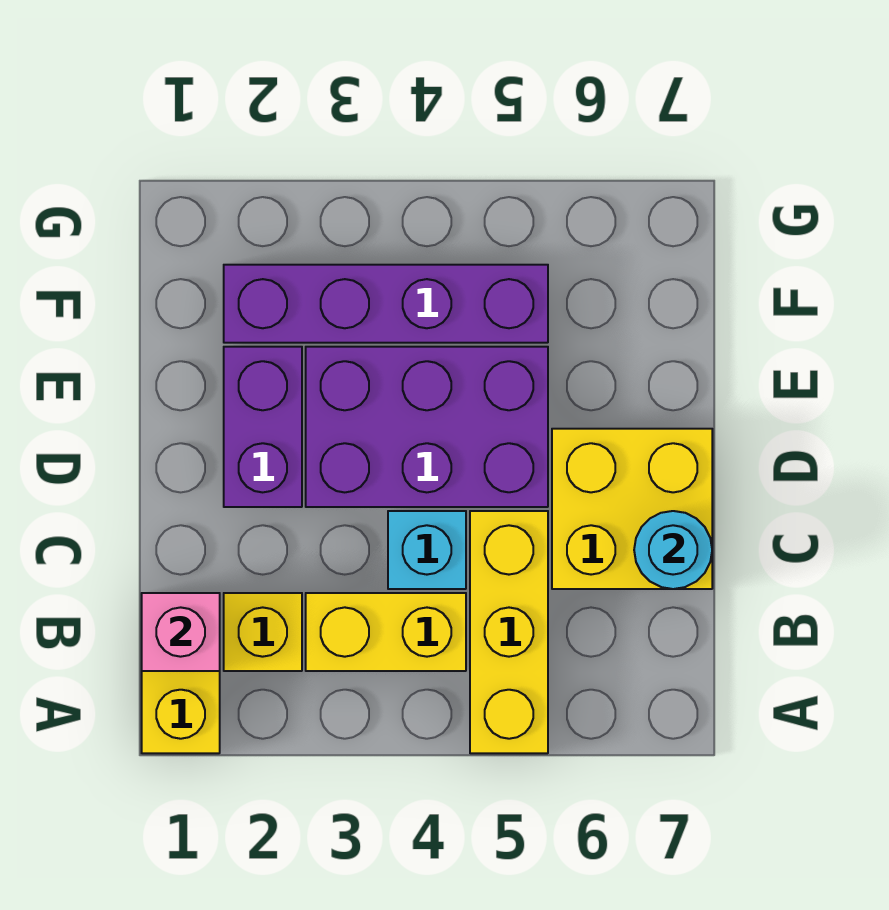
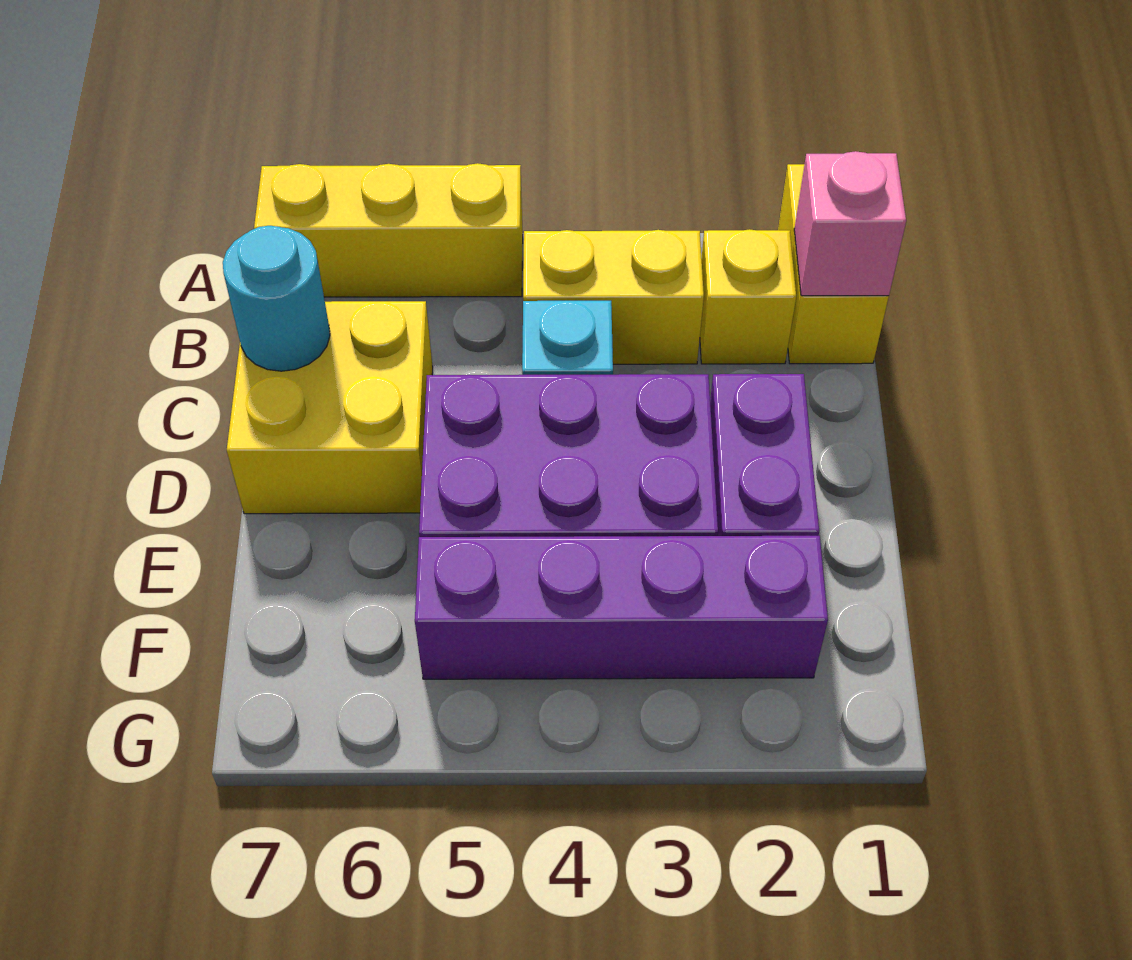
yellow brick A5:C5 level 1 -> yellow brick A5:A7 level 1

